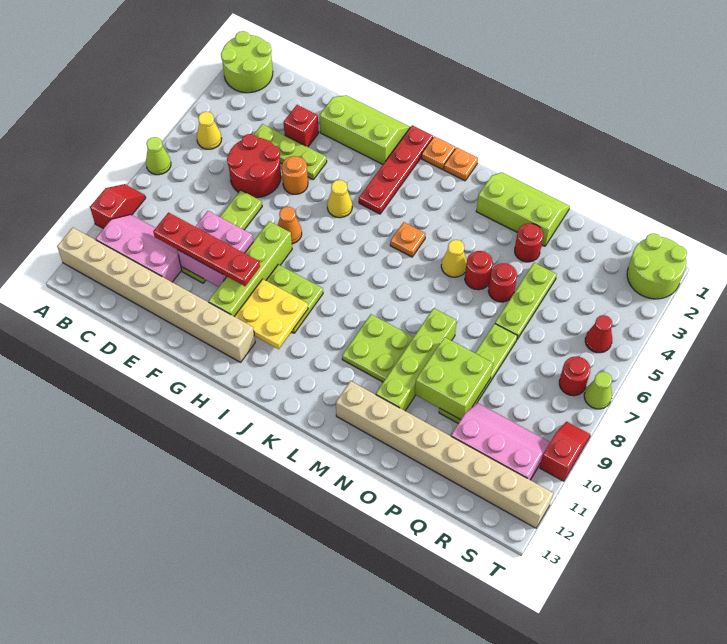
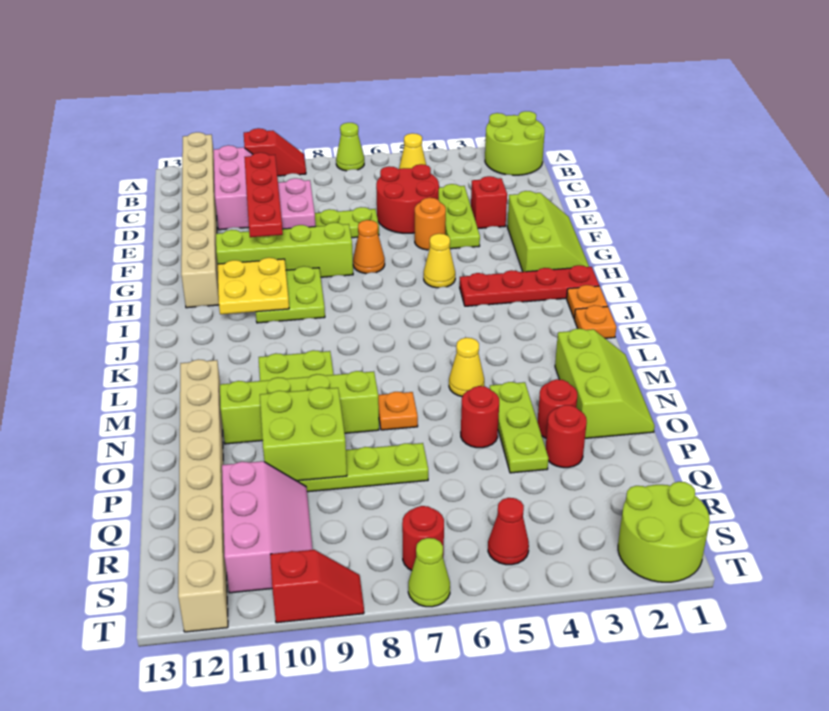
orange plate K5 level 1 -> orange plate N7 level 1
red round brick N5 level 1 -> red round brick P3 level 1
lime plate P4:P6 level 1 -> lime plate N4:P4 level 1

